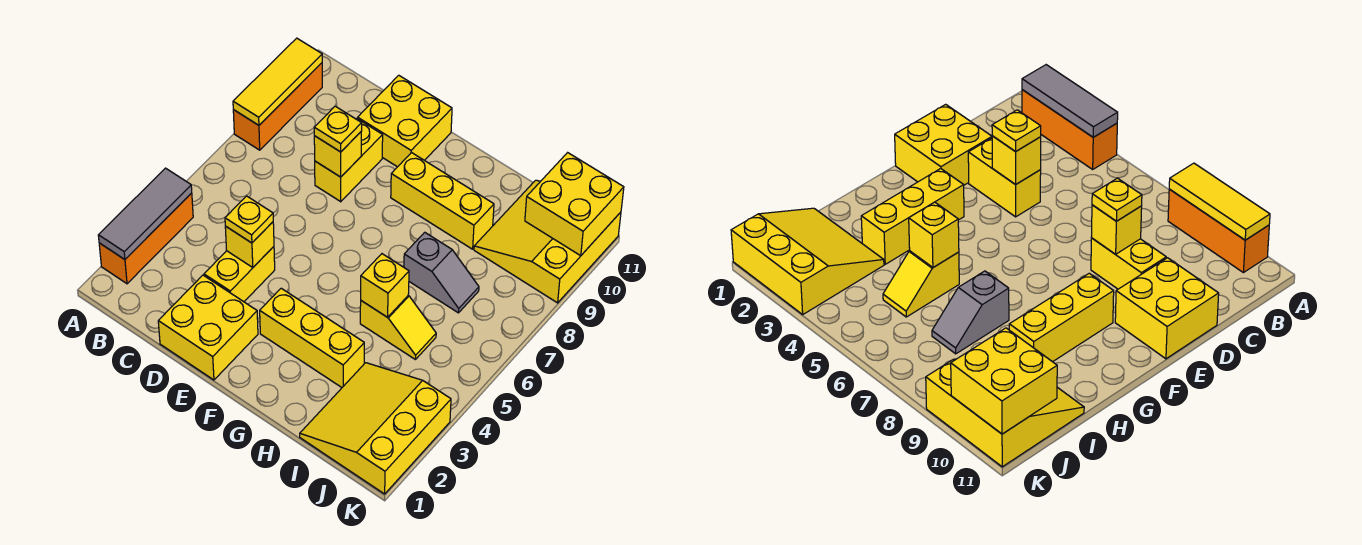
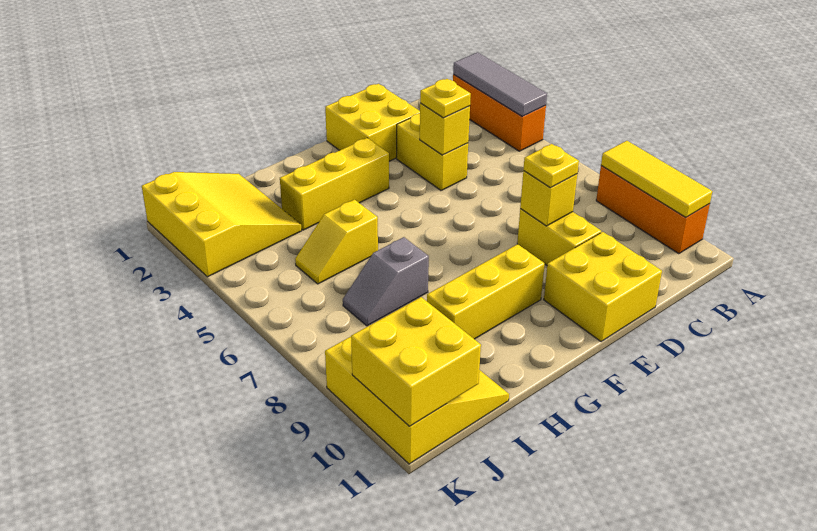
yellow brick H5 level 2 -> none

